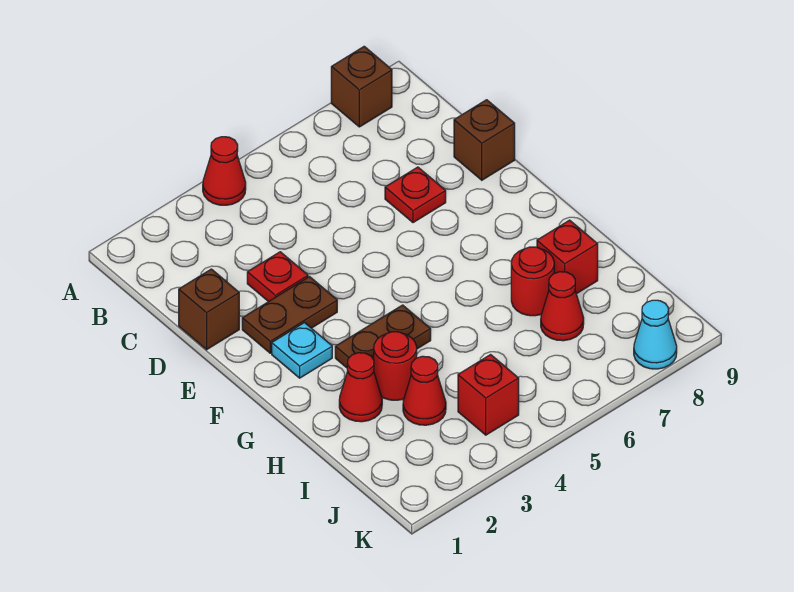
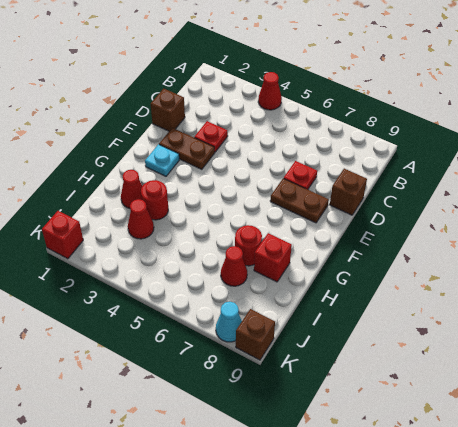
brown brick A8 level 1 -> brown brick K9 level 1
brown plate G3:G4 level 1 -> brown plate E7:E8 level 1
red brick J4 level 1 -> red brick K1 level 1

